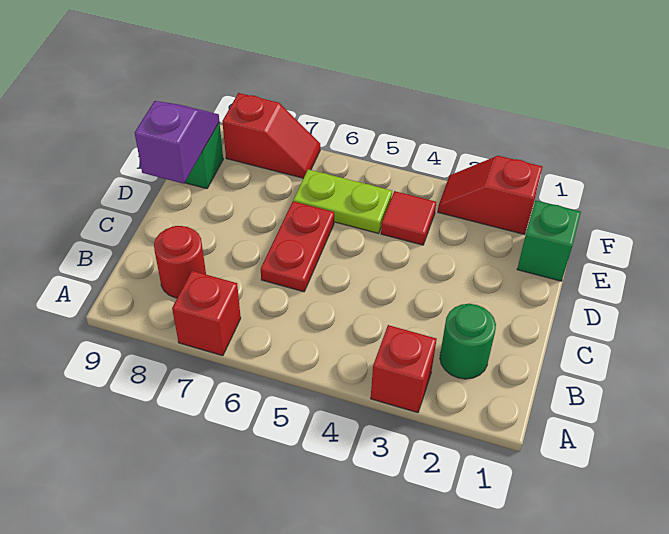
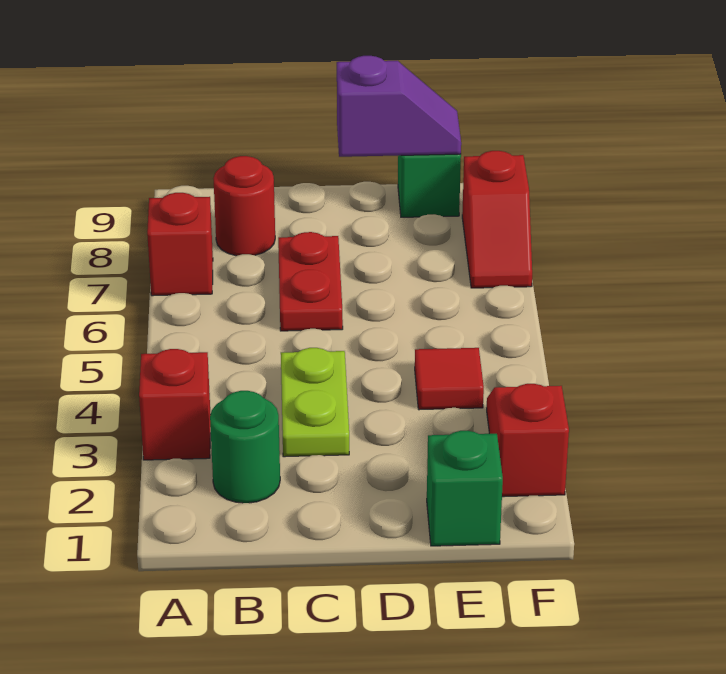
red plate C6:D6 level 1 -> red plate C6:C7 level 1
lime plate E5:E6 level 1 -> lime plate C3:C4 level 1

